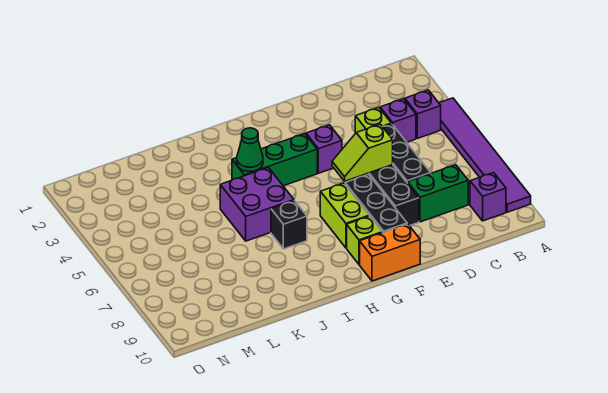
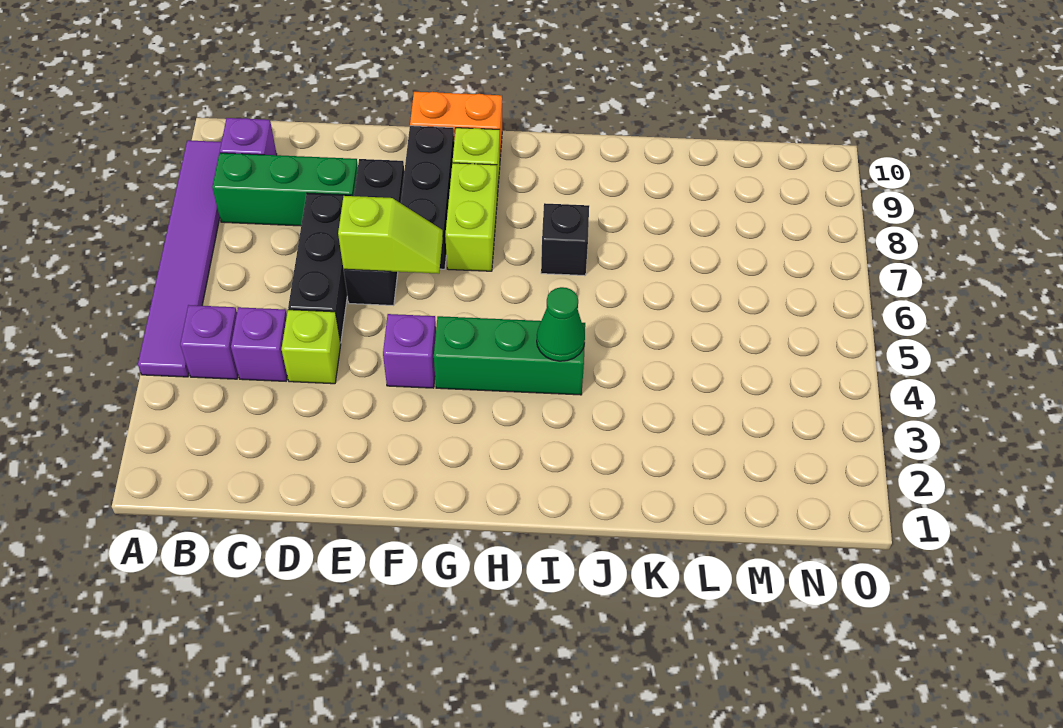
green brick C8:D8 level 1 -> green brick B8:D8 level 1
purple brick I5:J6 level 1 -> none

